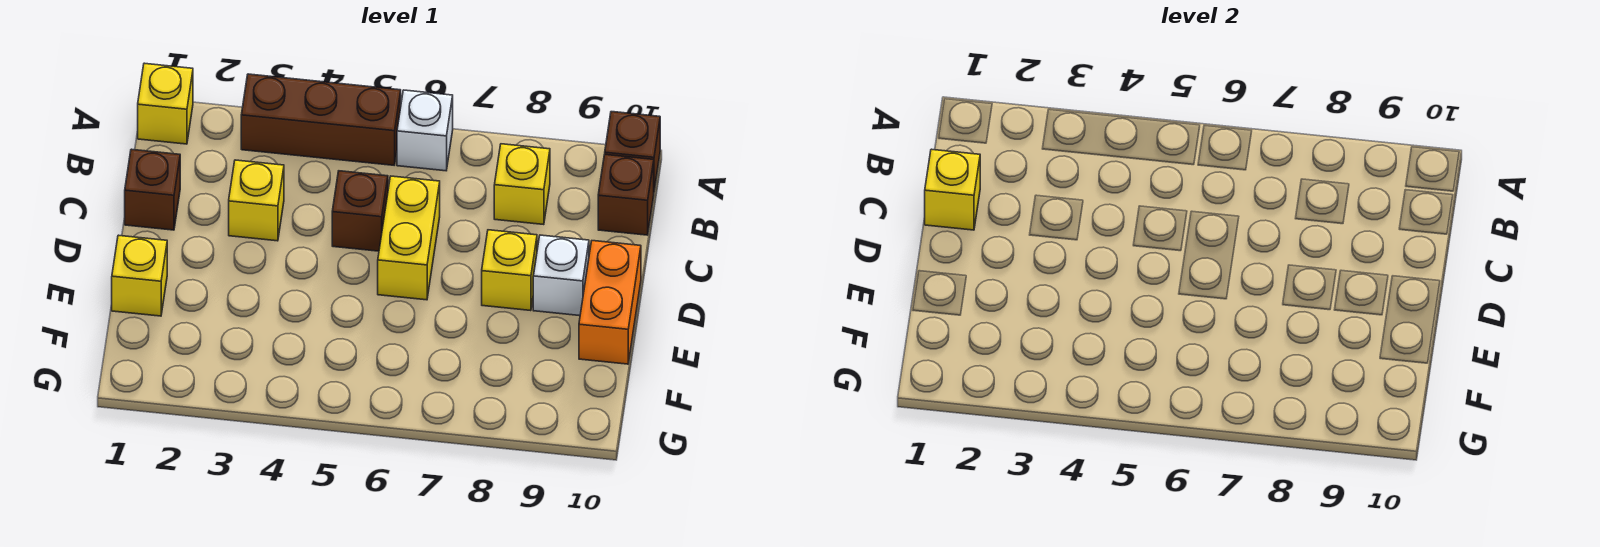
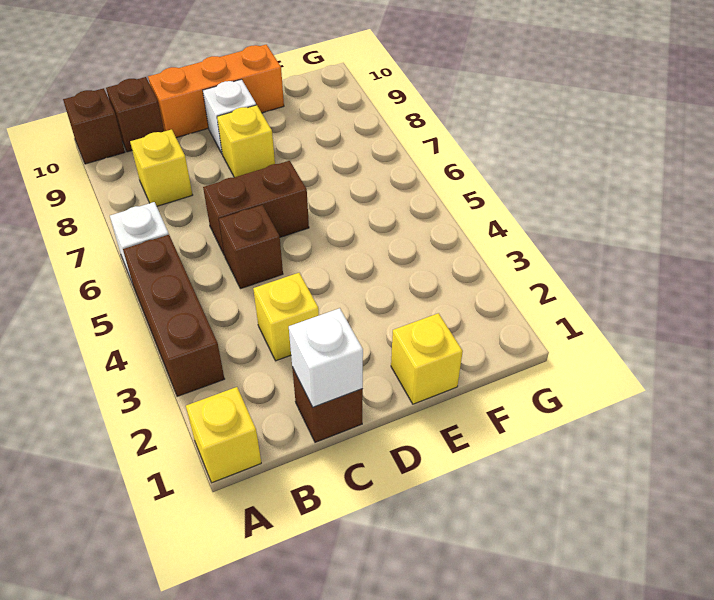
yellow brick C1 level 2 -> white brick C1 level 2
yellow brick C6:D6 level 1 -> brown brick C6:D6 level 1
orange brick D10:E10 level 1 -> orange brick C10:E10 level 1

